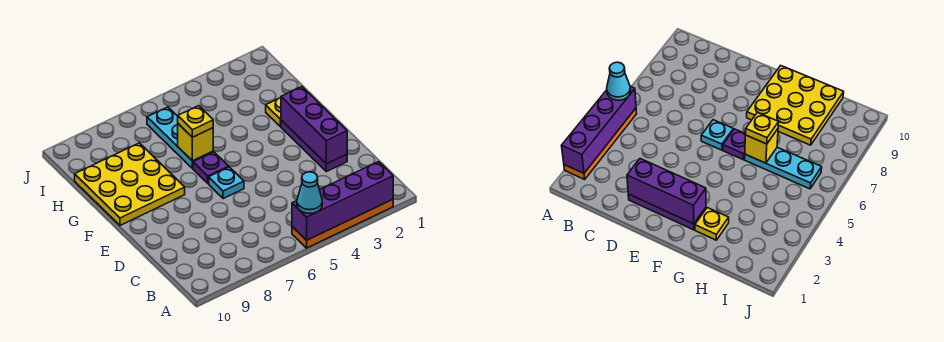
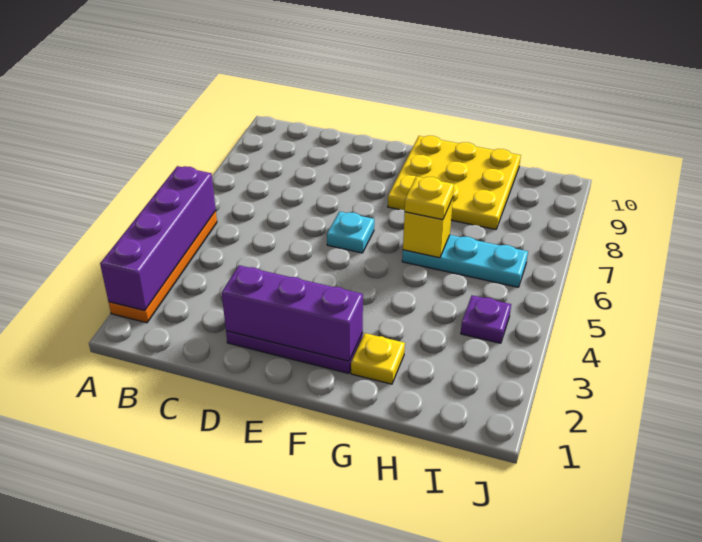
cyan cone A5 level 3 -> none
purple plate F6 level 1 -> purple plate I4 level 1

